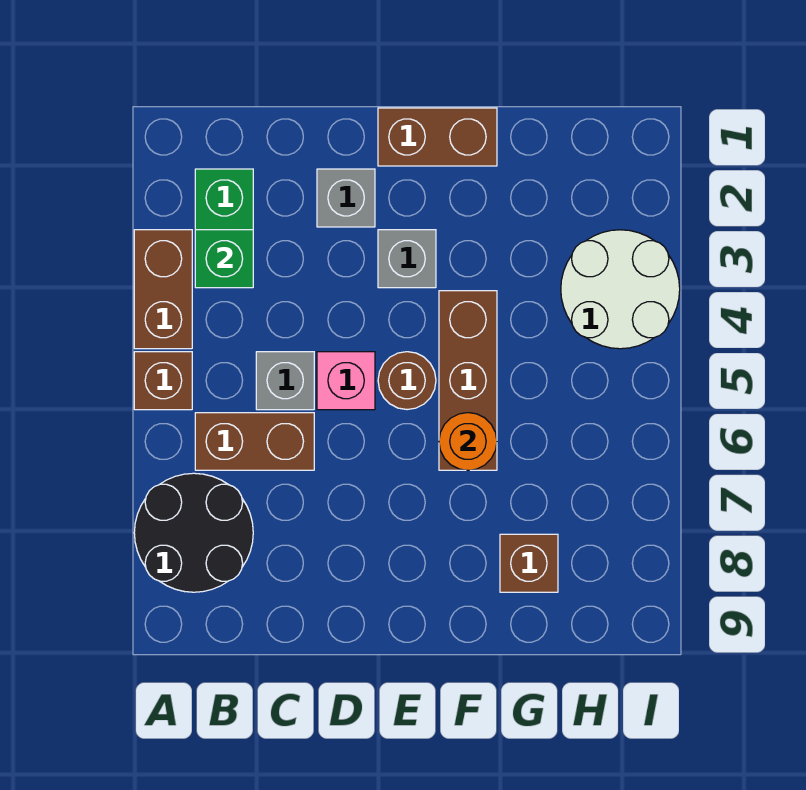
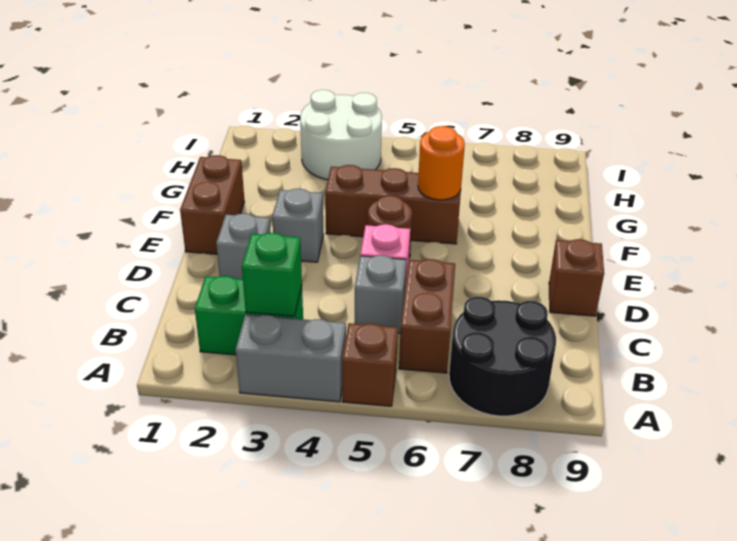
brown brick A3:A4 level 1 -> grey brick A3:A4 level 1
brown brick G8 level 1 -> brown brick D9 level 1

